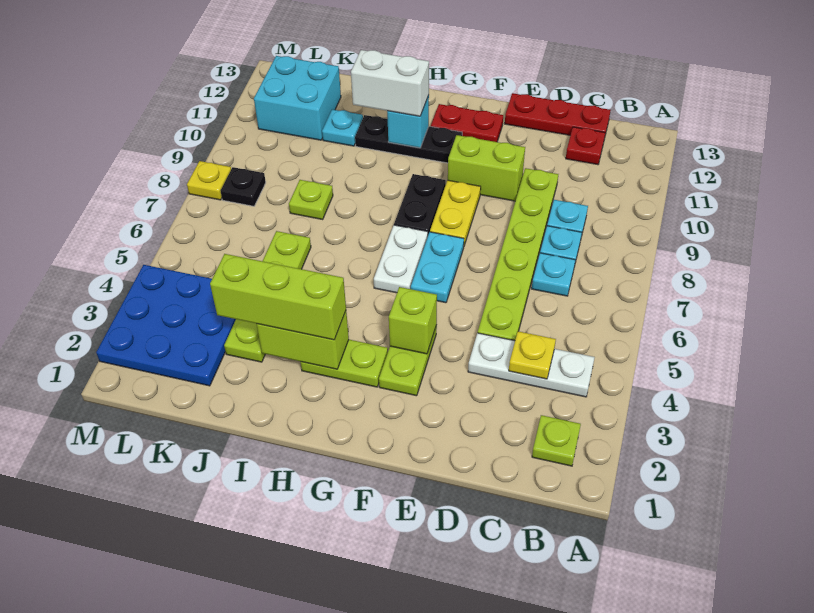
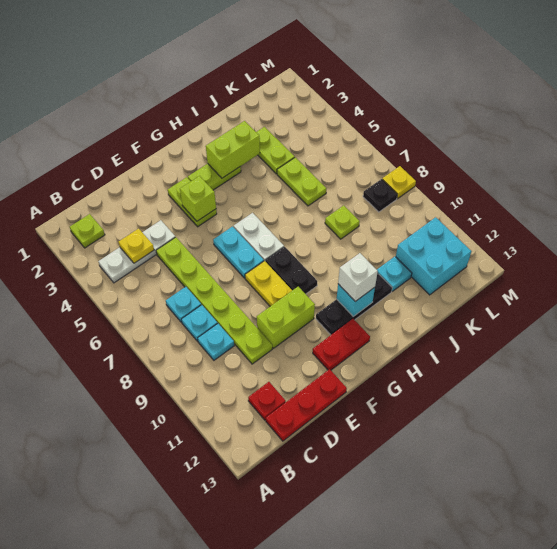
lime brick H3:J3 level 3 -> none
white brick H11:I11 level 3 -> white brick H11 level 3
blue plate K2:M4 level 1 -> none

